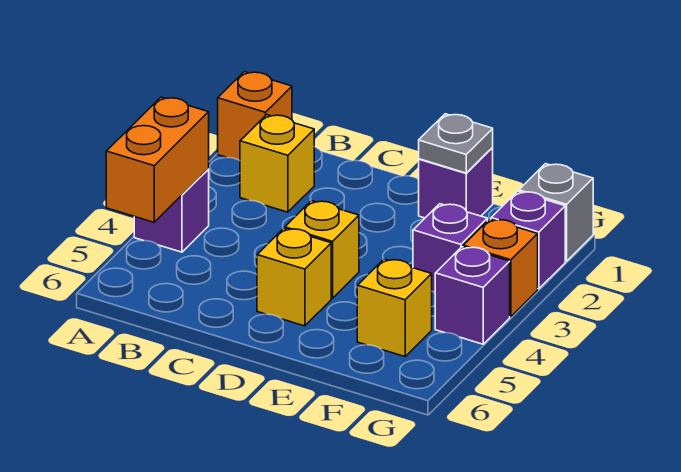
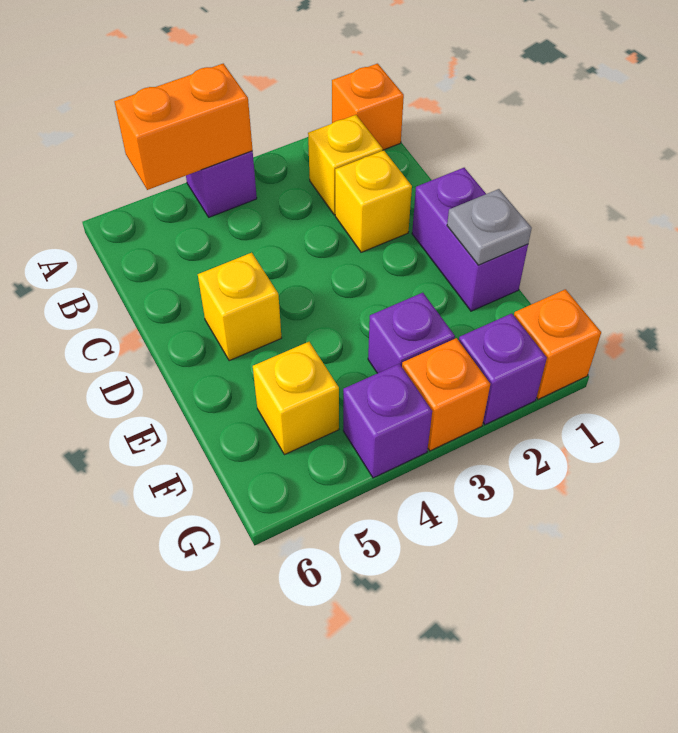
yellow brick D4 level 1 -> yellow brick C2 level 1
purple brick E1 level 1 -> purple brick D1:E1 level 1
grey brick G1 level 1 -> orange brick G1 level 1

